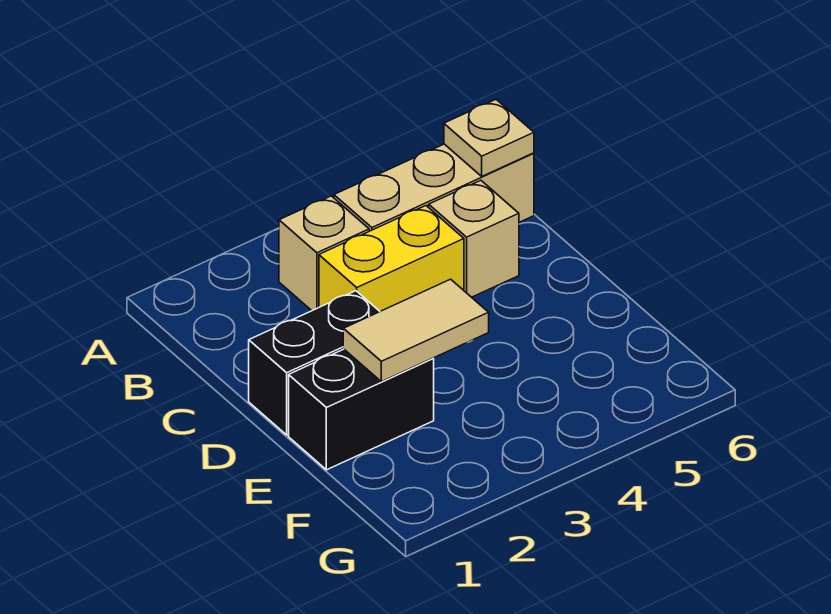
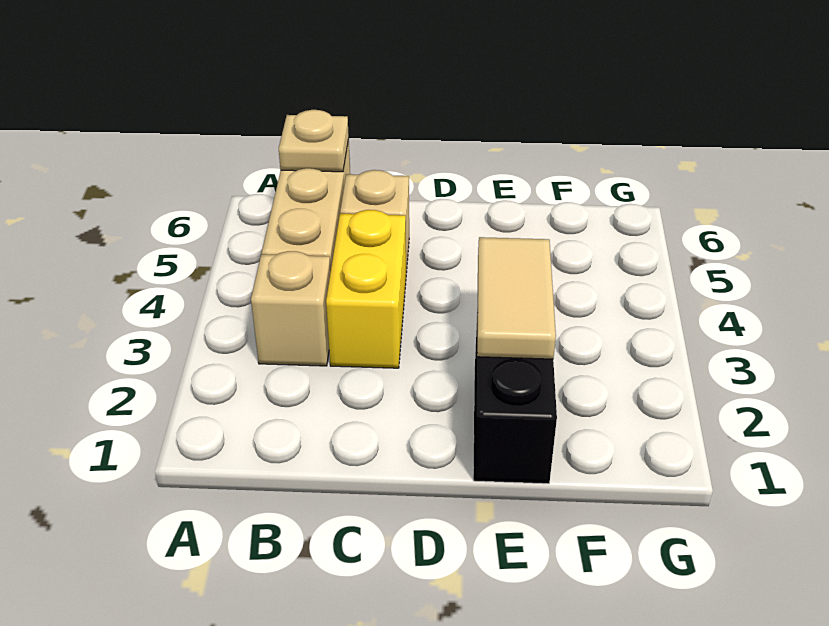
black brick D1:D2 level 1 -> none

